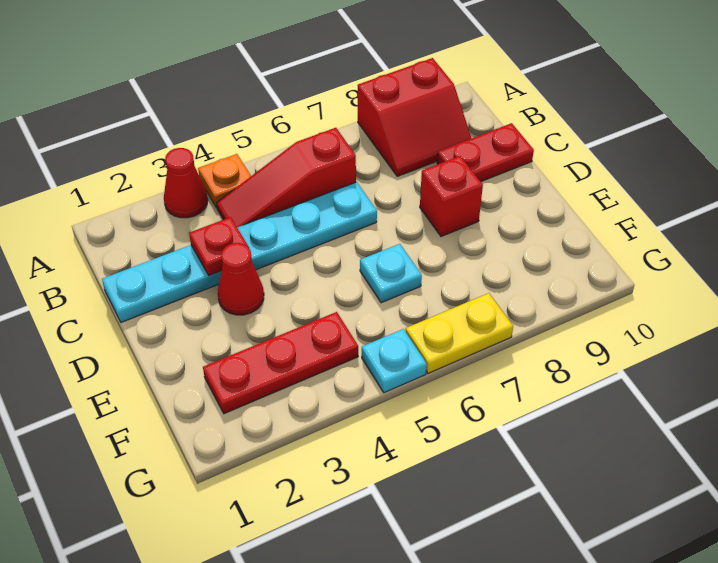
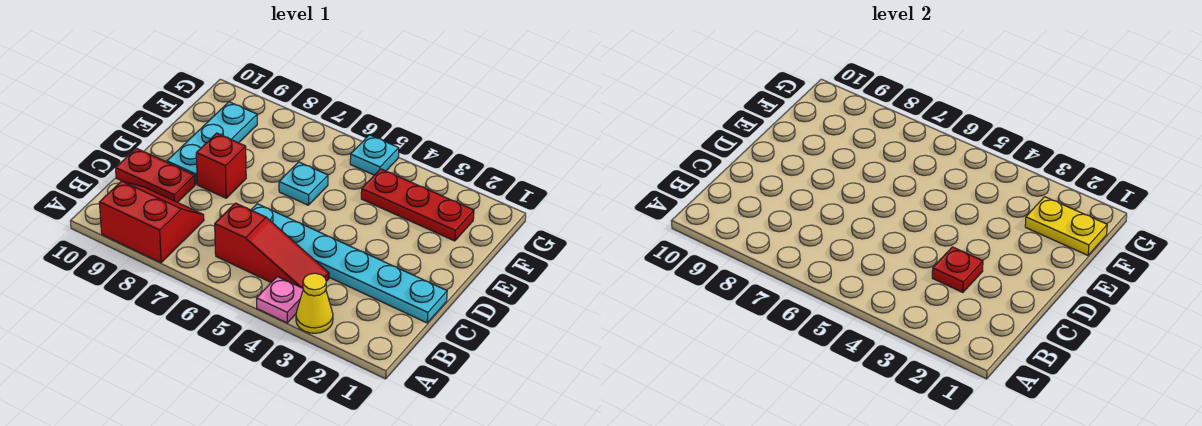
red cone A3 level 1 -> yellow cone A3 level 1
orange plate A4 level 1 -> pink plate A4 level 1
red cone D3 level 1 -> none
none -> cyan plate D9:F9 level 1
yellow plate G6:G7 level 1 -> yellow plate F1:F2 level 2

